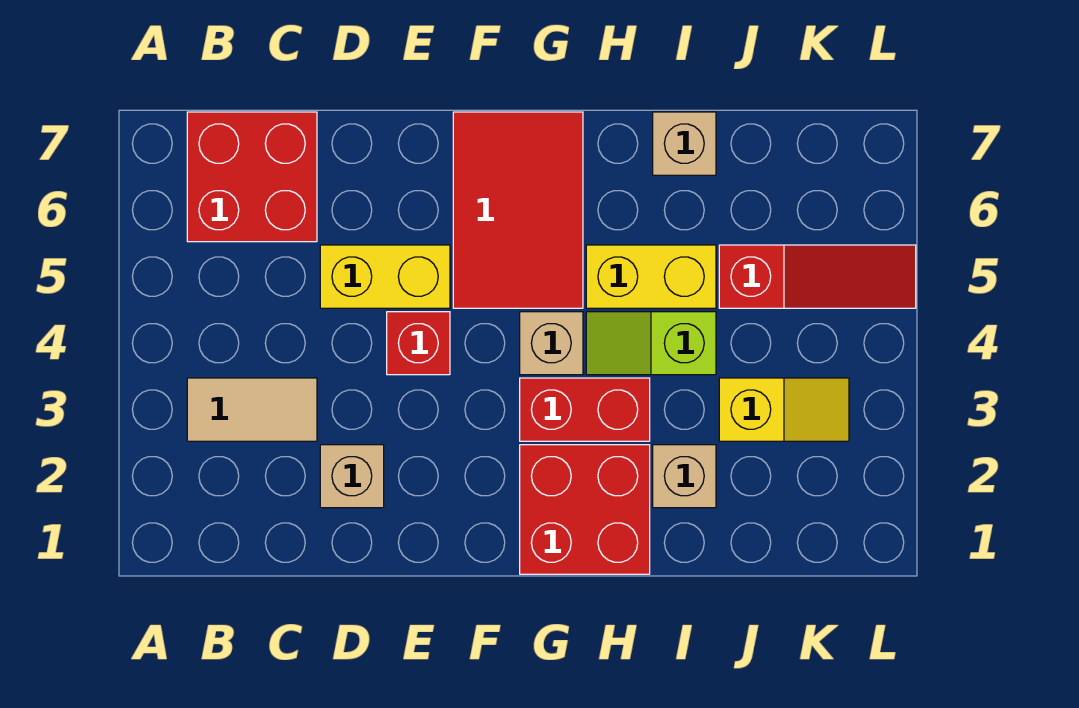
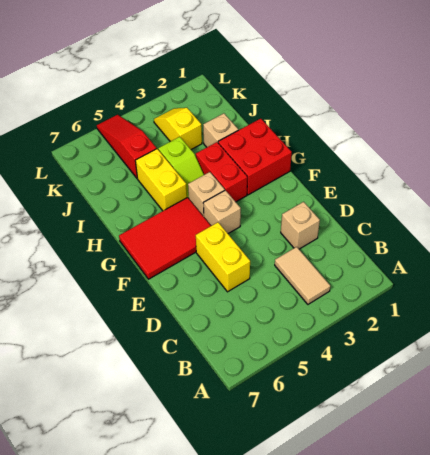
red brick B6:C7 level 1 -> none
red brick E4 level 1 -> none
tan brick I7 level 1 -> tan brick F4 level 1

